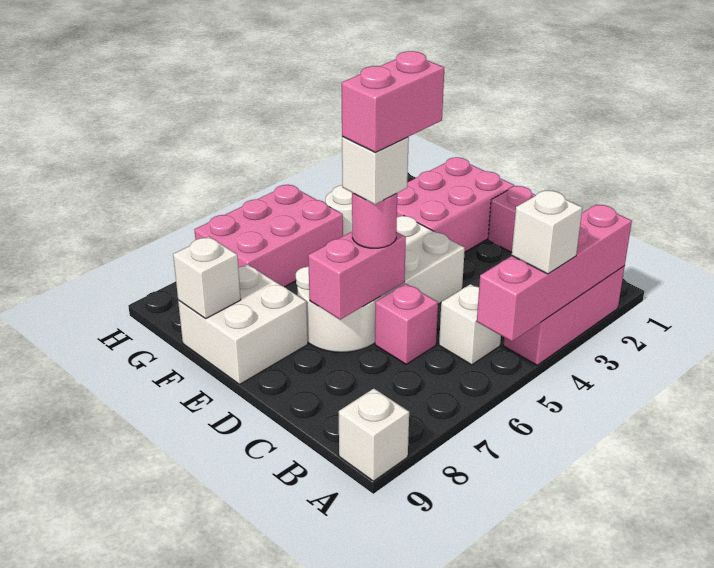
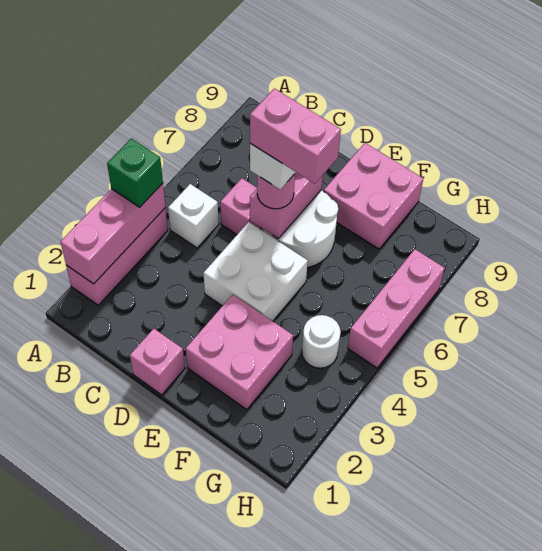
pink brick A2:A5 level 2 -> pink brick A2:A4 level 2
white brick A4 level 3 -> green brick A4 level 3
white brick A9 level 1 -> none
pink brick D5:D6 level 5 -> pink brick D6:E6 level 5
pink brick E1:F3 level 1 -> pink brick E2:F3 level 1
white brick E8:F9 level 1 -> pink brick E8:F9 level 1
white brick F9 level 2 -> none
pink brick G5:H7 level 1 -> pink brick H5:H7 level 1

